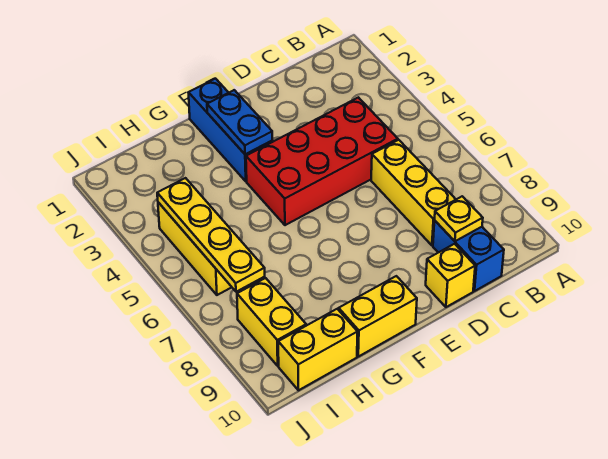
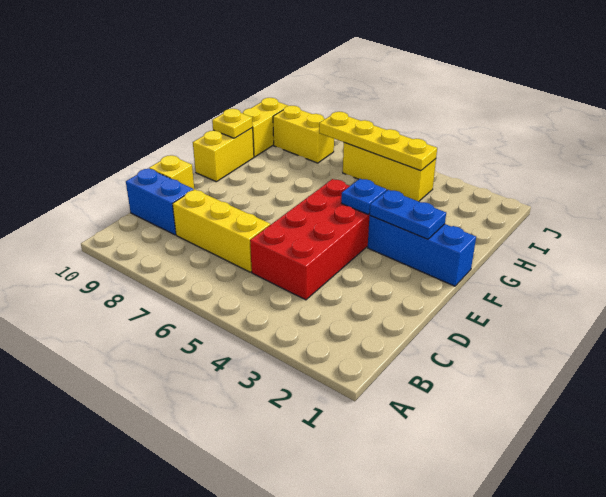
yellow plate C9 level 2 -> yellow plate G10 level 2
none -> blue plate F4 level 2

